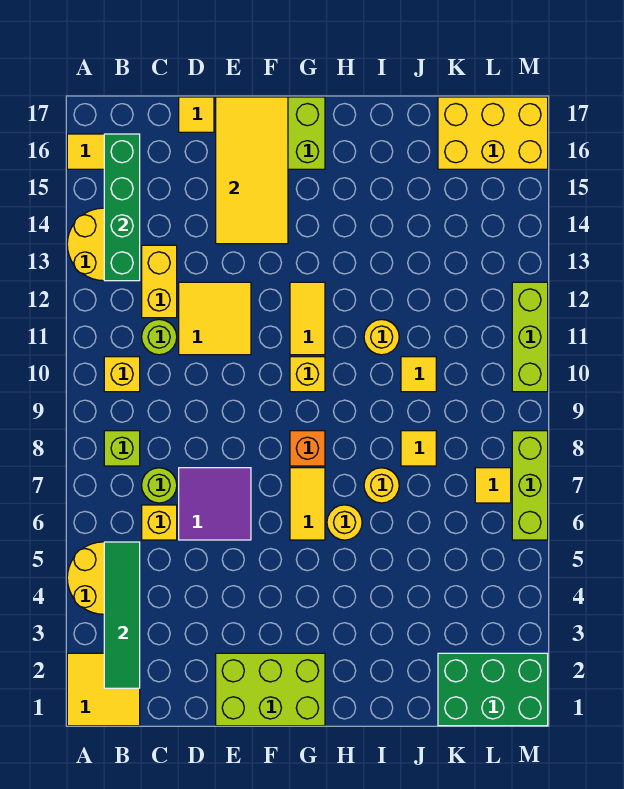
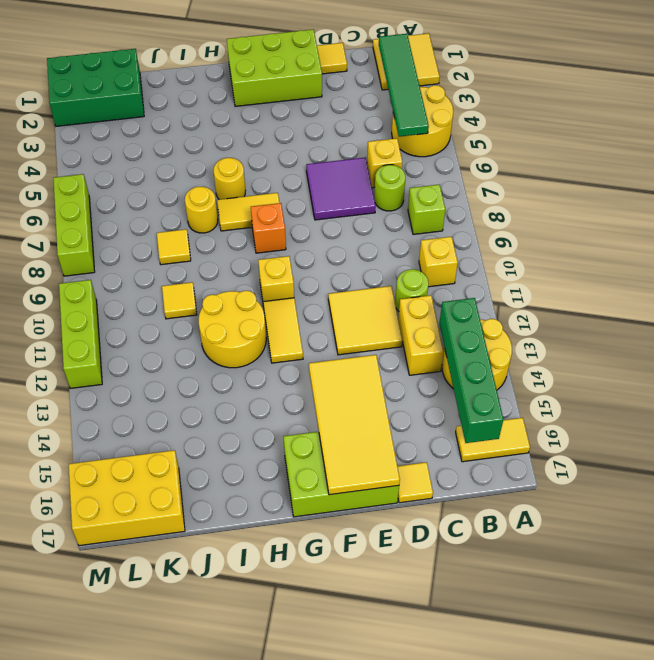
yellow tile G6:G7 level 1 -> yellow tile G7:H7 level 1
yellow round brick I11 level 1 -> yellow round brick H11:I12 level 1
yellow tile L7 level 1 -> yellow tile D1 level 1

